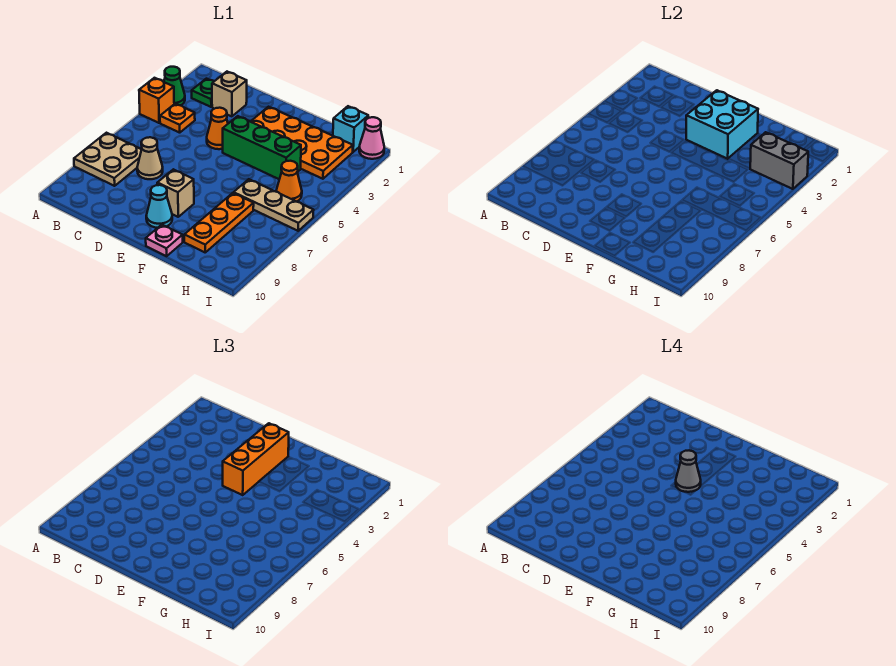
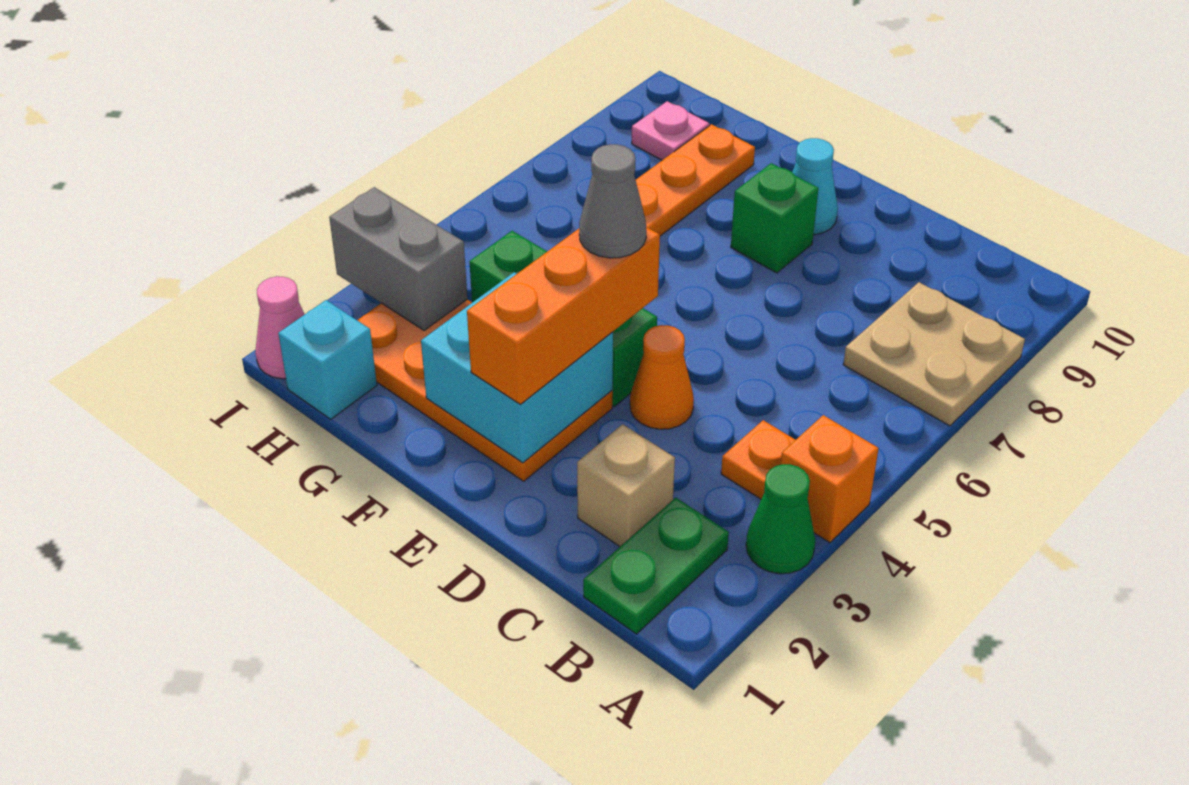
green plate B2 level 1 -> green plate B1:B2 level 1
tan cone C7 level 1 -> none
tan brick E8 level 1 -> green brick E8 level 1
pink plate F10 level 1 -> pink plate H9 level 1
tan plate G6:I6 level 1 -> none
orange cone H5 level 1 -> none

